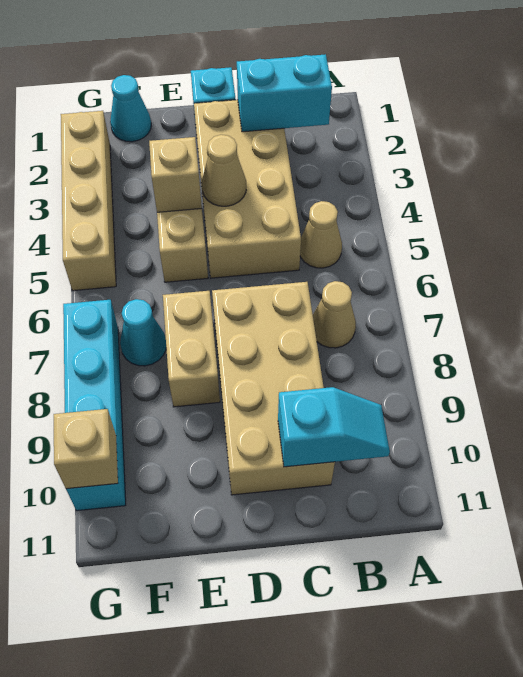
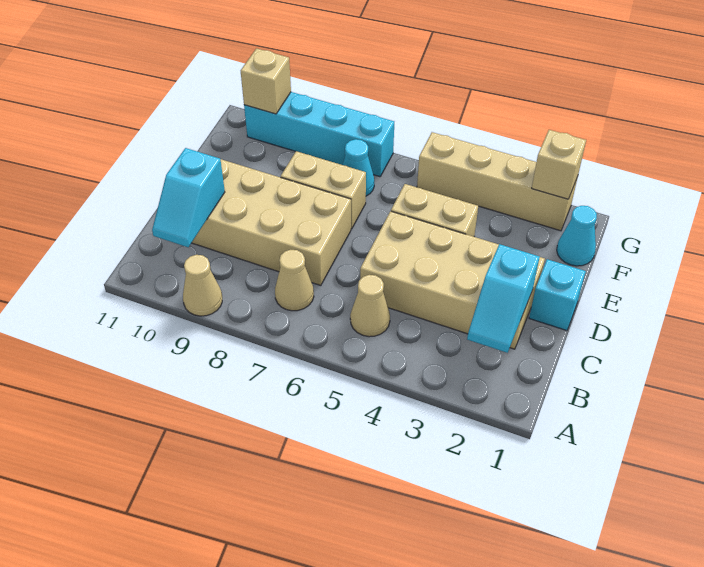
cyan brick B2:C2 level 2 -> cyan slope B2:C2 level 2 top C
tan cone D4 level 2 -> tan cone A9 level 1
tan brick E4 level 2 -> tan brick G2 level 2

